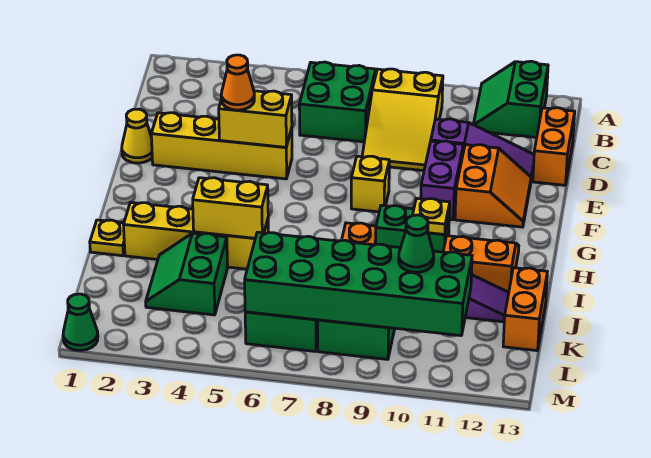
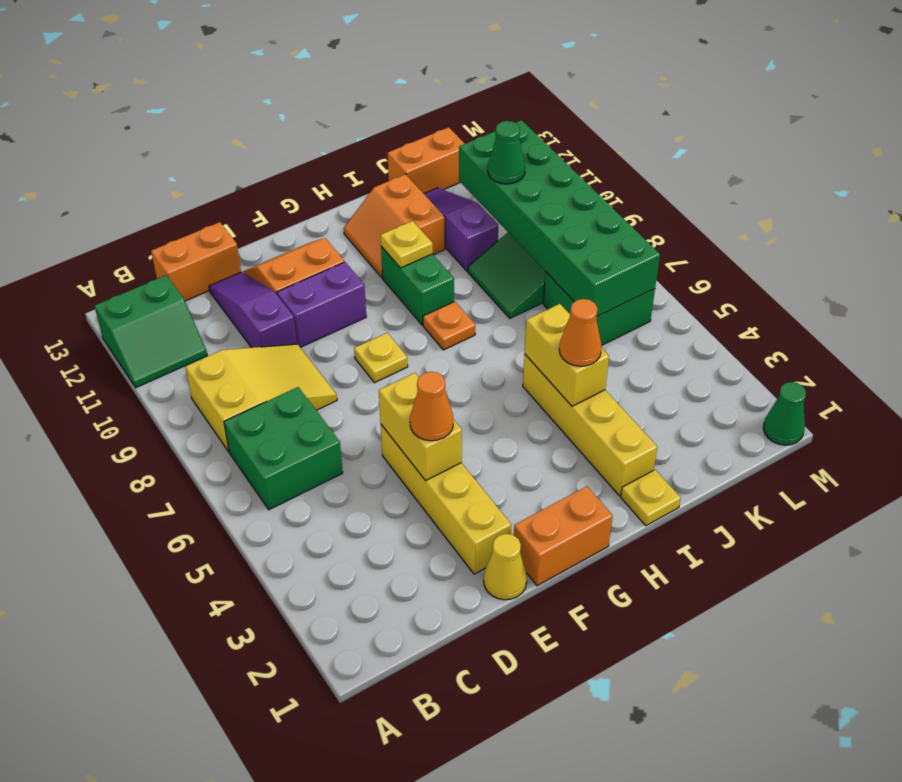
none -> orange brick F1:G1 level 1
yellow brick F8 level 1 -> yellow plate F8 level 1
none -> orange cone I4 level 3
green slope J3:K4 level 1 top 4 -> none

